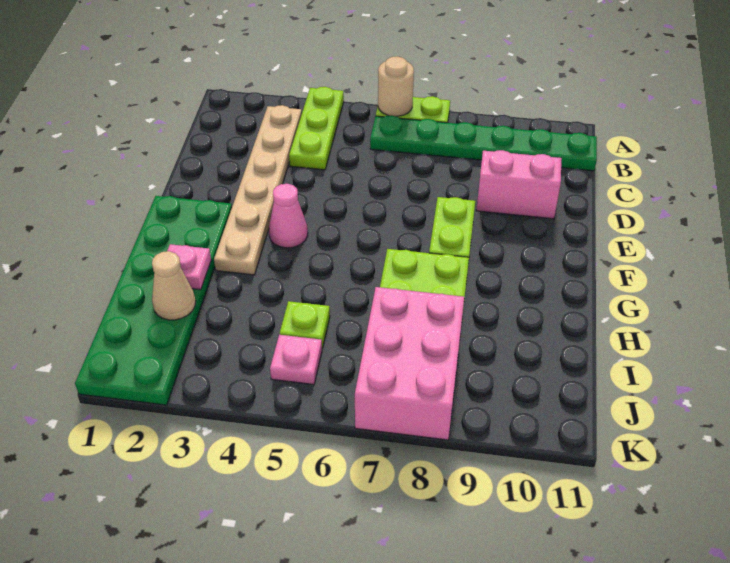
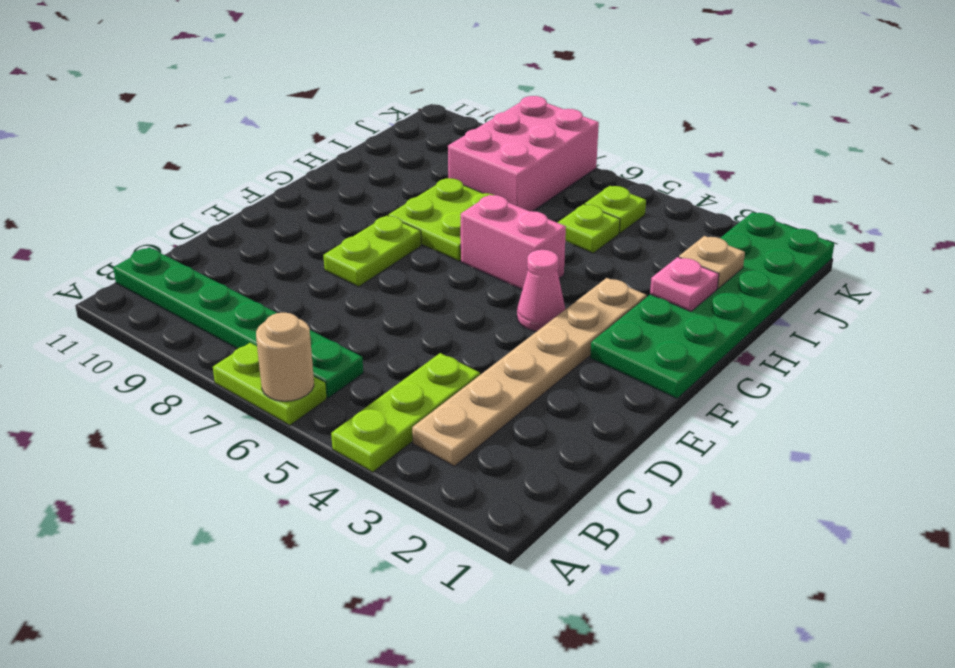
pink brick D9:D10 level 1 -> pink brick G5:G6 level 1
tan cone I2 level 2 -> tan plate I2 level 2
pink plate J5 level 1 -> lime plate J5 level 1

